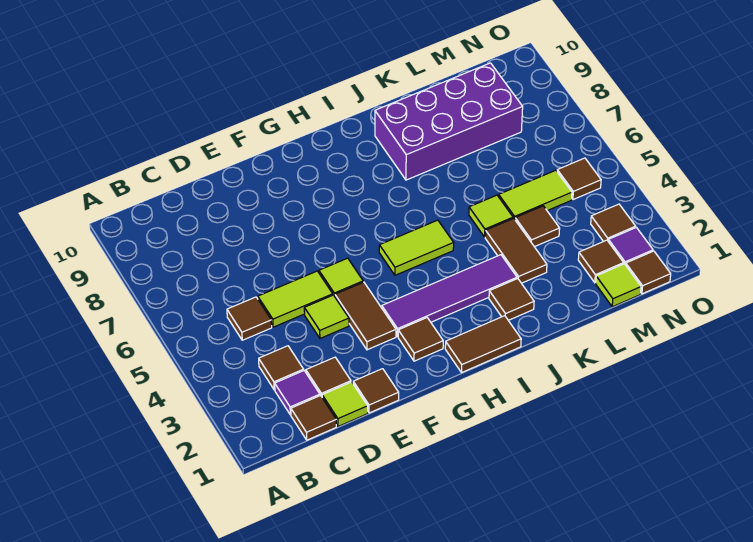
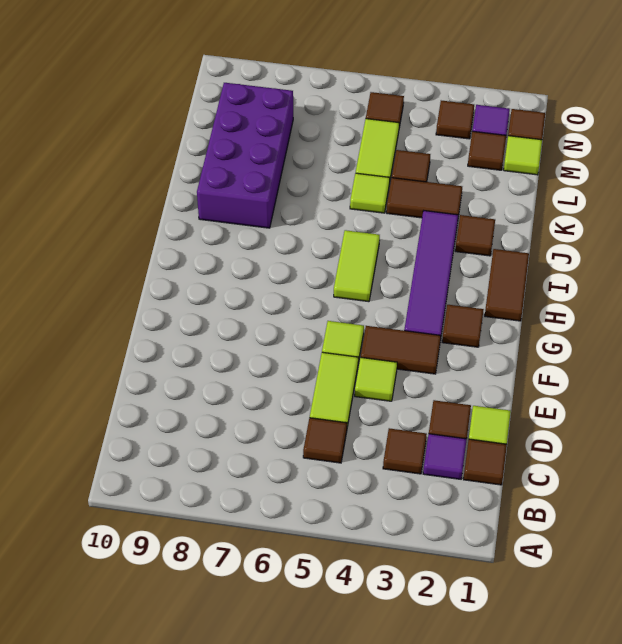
brown tile E1 level 1 -> none

